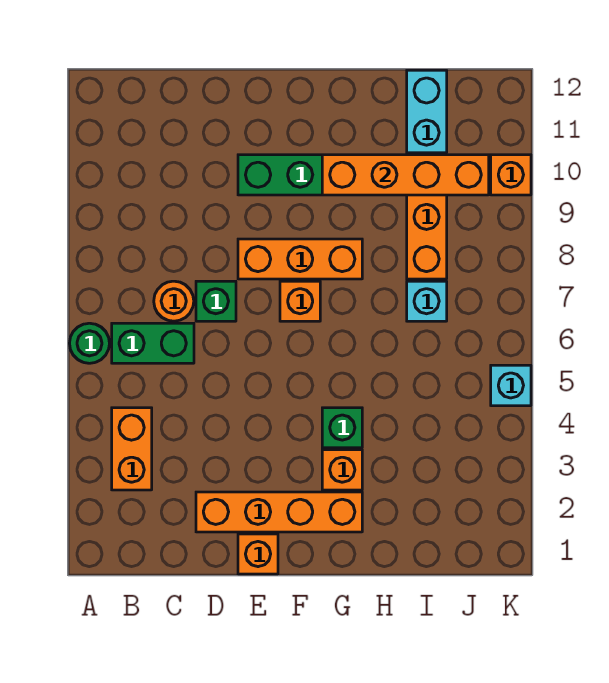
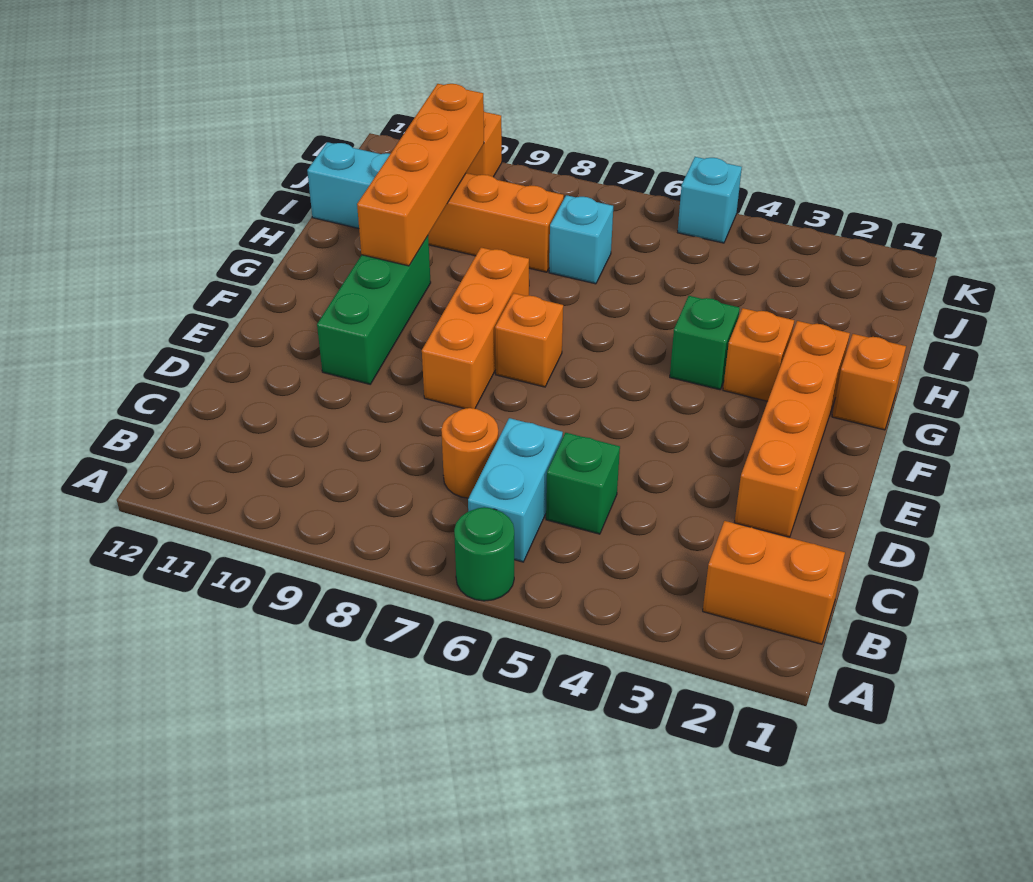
orange brick B3:B4 level 1 -> orange brick B1:B2 level 1
green brick B6:C6 level 1 -> cyan brick B6:C6 level 1
green brick D7 level 1 -> green brick C5 level 1
orange brick E1 level 1 -> orange brick G1 level 1

